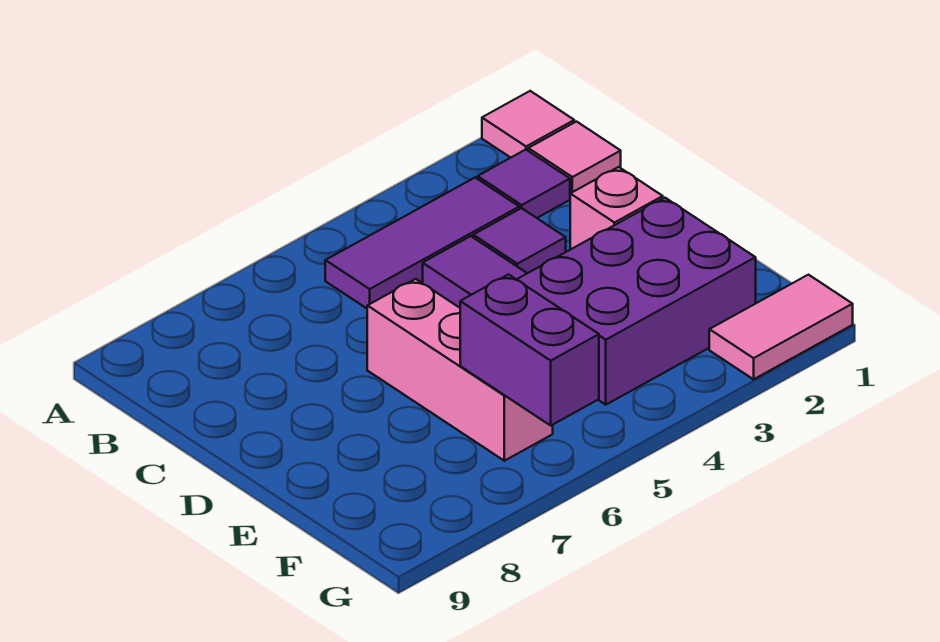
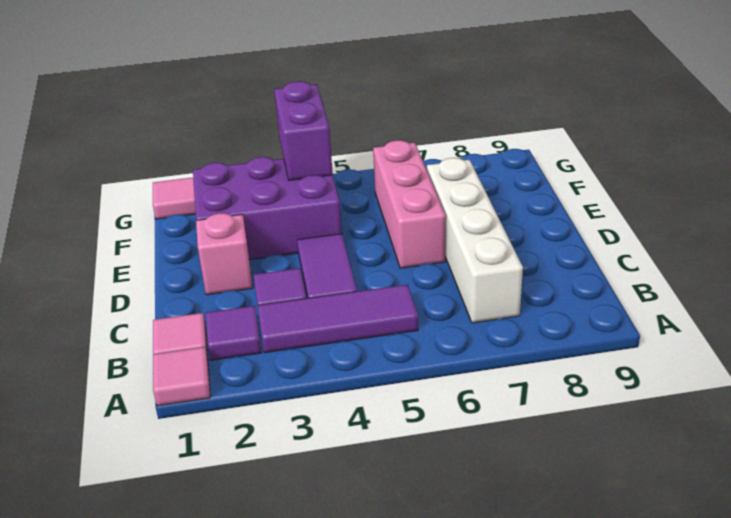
none -> white brick B7:E7 level 1
purple brick F6:G6 level 2 -> purple brick F4:G4 level 2

